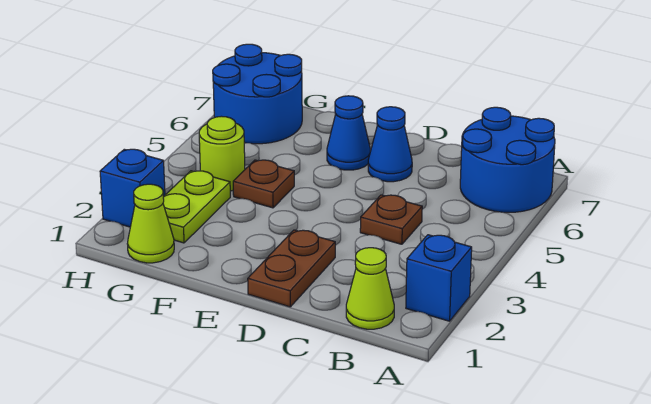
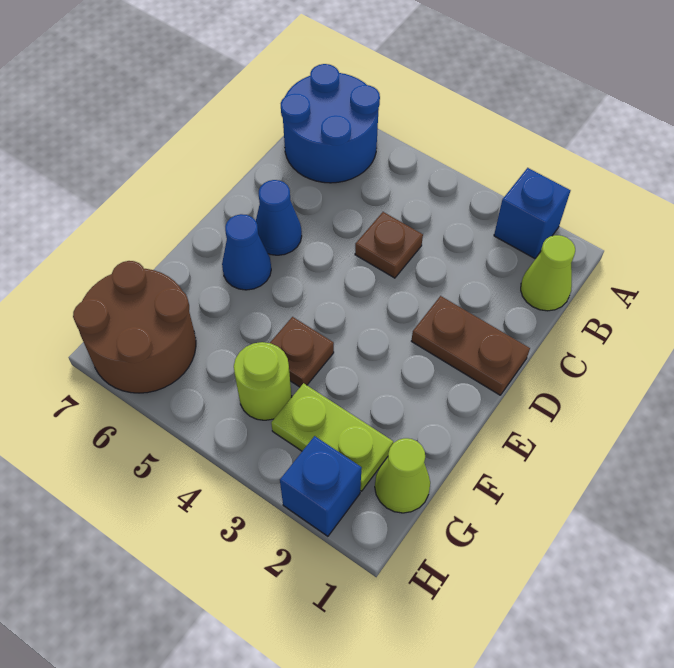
blue round brick G6:H7 level 1 -> brown round brick G6:H7 level 1

